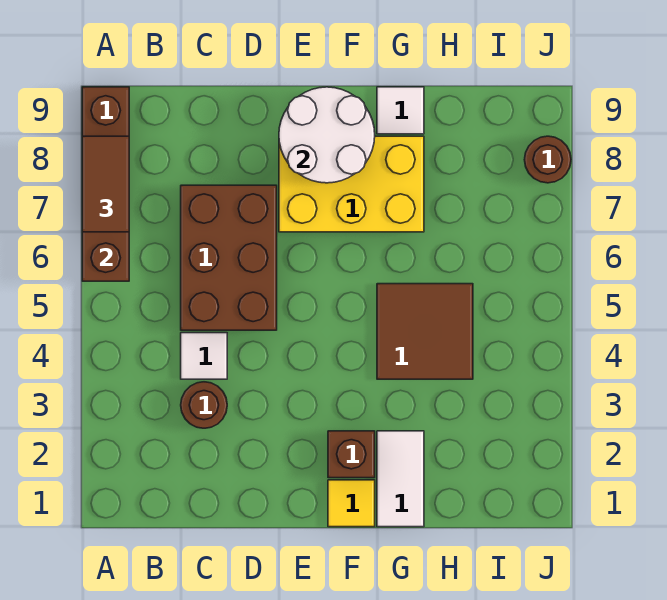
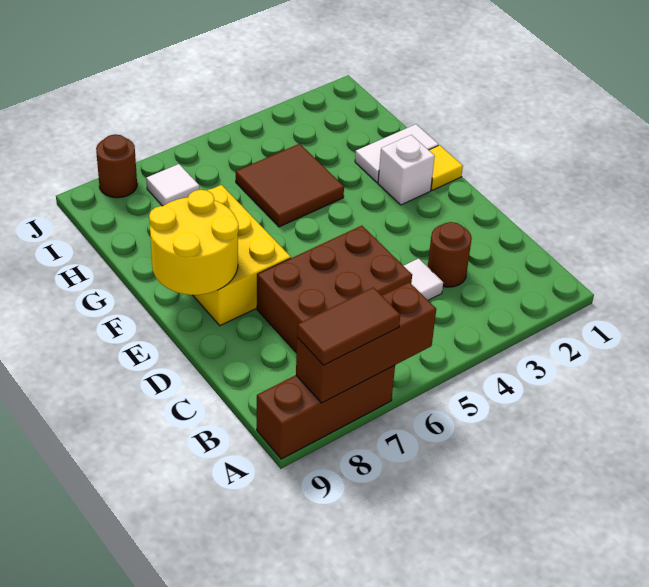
white round brick E8:F9 level 2 -> yellow round brick E8:F9 level 2
brown brick F2 level 1 -> white brick F2 level 1
white tile G9 level 1 -> white tile I7 level 1

